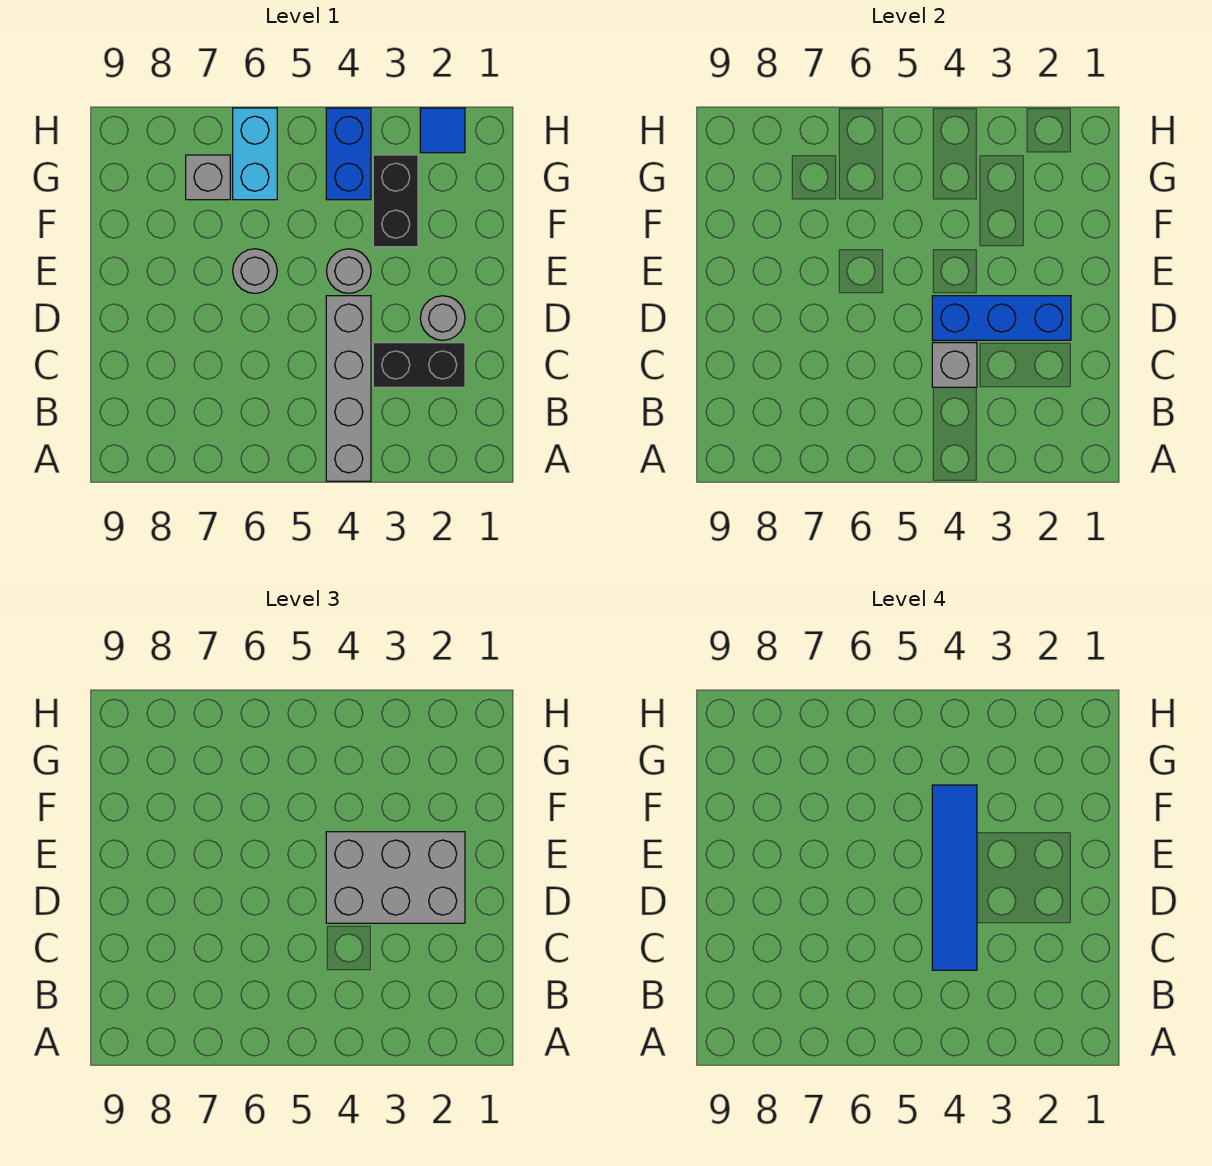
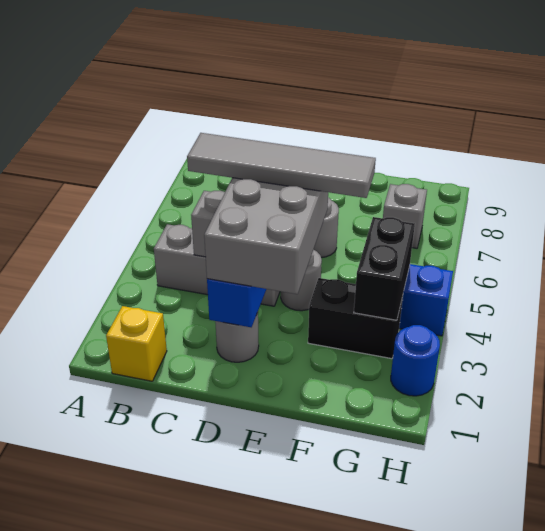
grey brick A4:D4 level 1 -> grey brick B4:D4 level 1
none -> yellow brick B1 level 1
black brick C2:C3 level 1 -> black brick G3:G4 level 2
blue tile C4:F4 level 4 -> grey tile C4:F4 level 4
cyan brick G6:H6 level 1 -> none
blue tile H2 level 1 -> blue round brick H2 level 1

